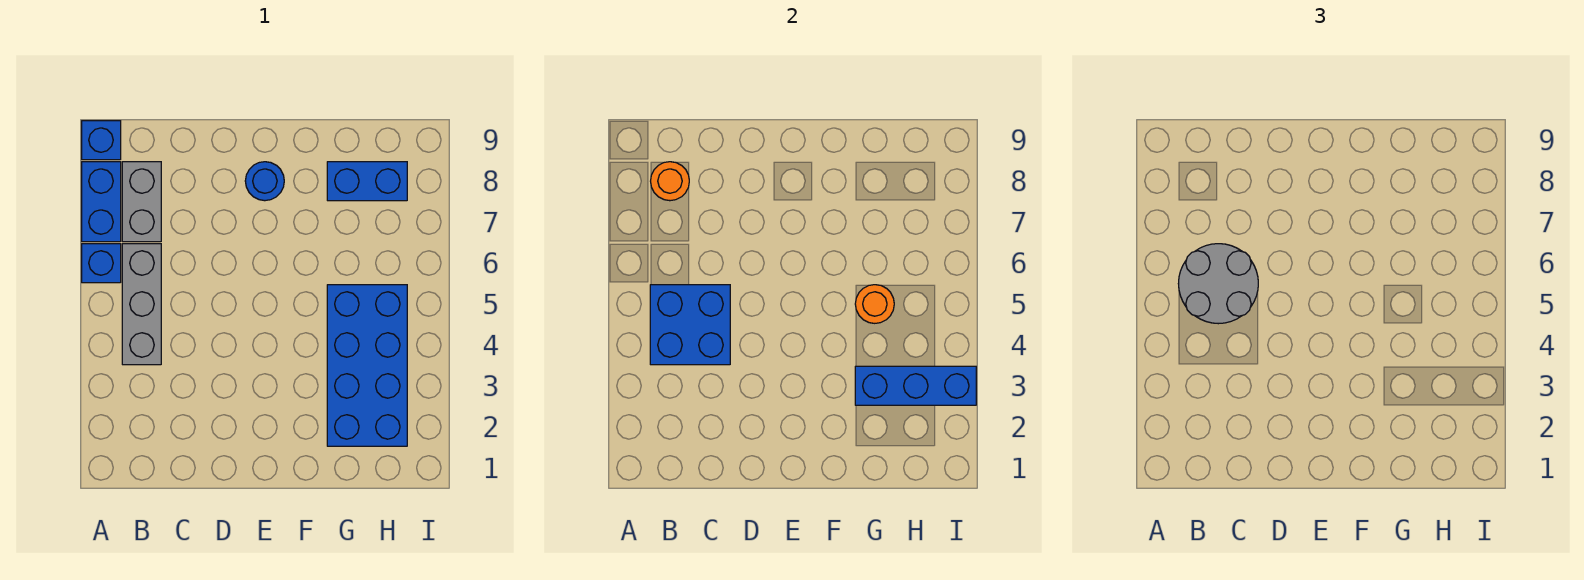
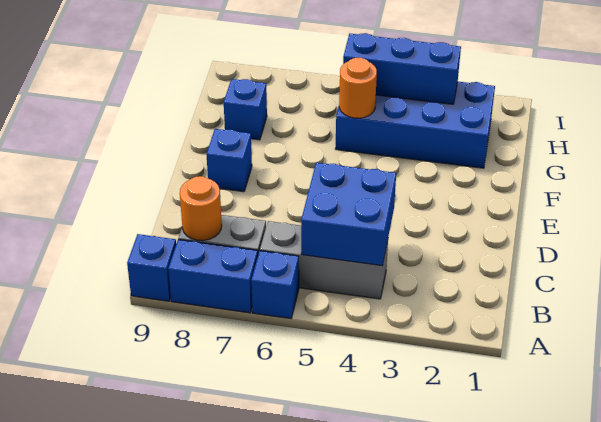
grey round brick B5:C6 level 3 -> none
blue round brick E8 level 1 -> blue brick E8 level 1
blue brick G3:I3 level 2 -> blue brick H3:H5 level 2
blue brick G8:H8 level 1 -> blue brick G8 level 1

